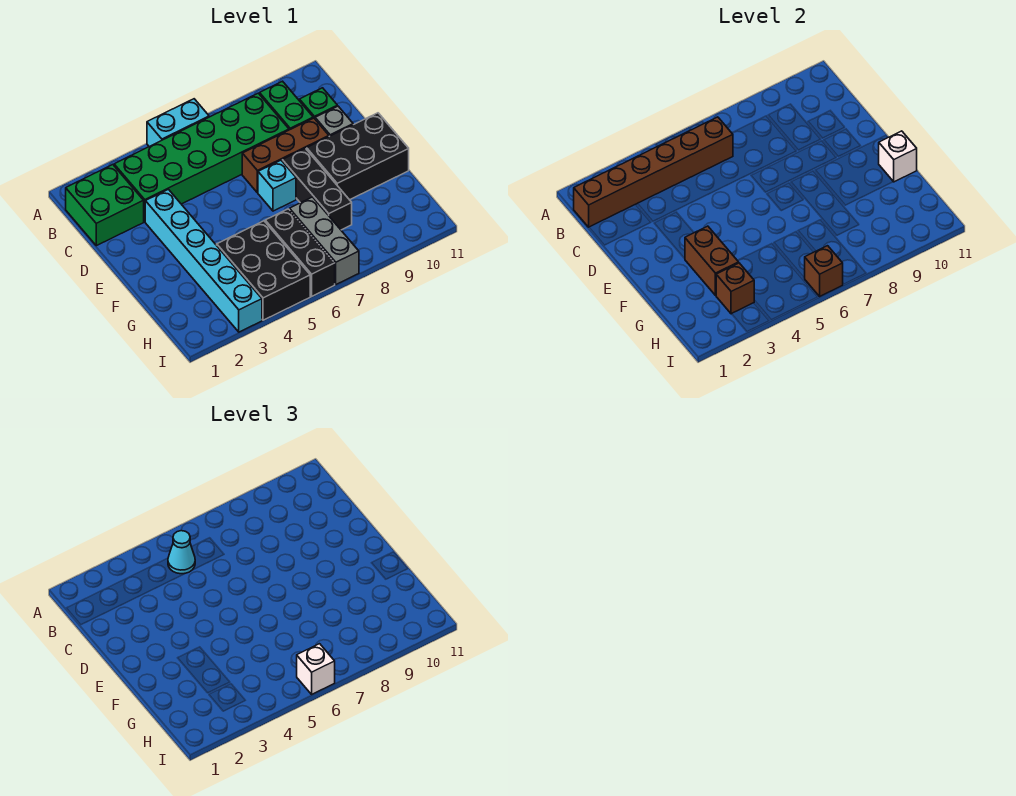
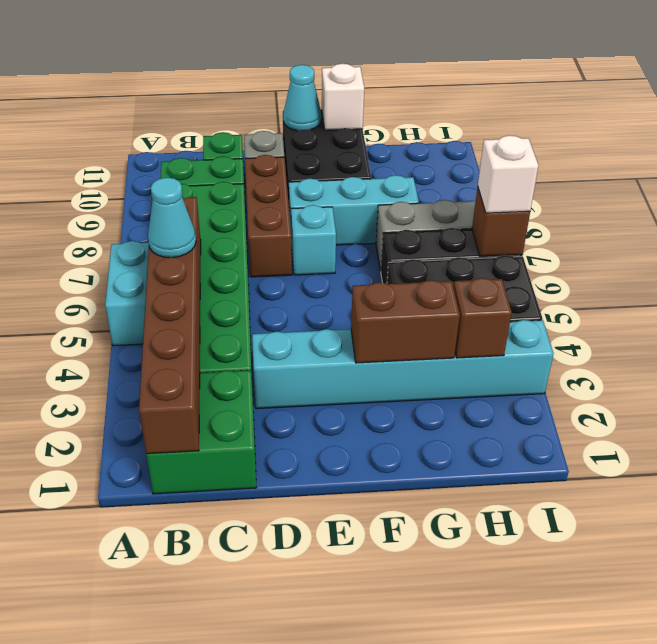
black brick E8:G8 level 1 -> cyan brick E8:G8 level 1
none -> cyan cone E11 level 2

